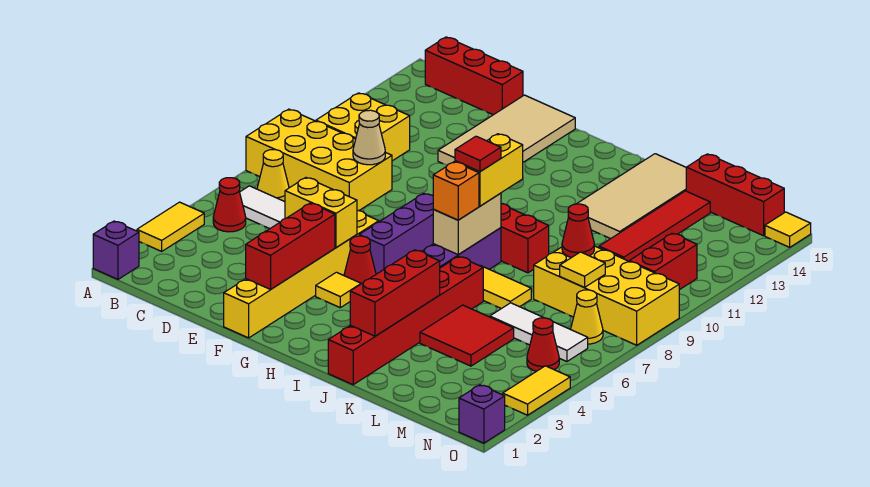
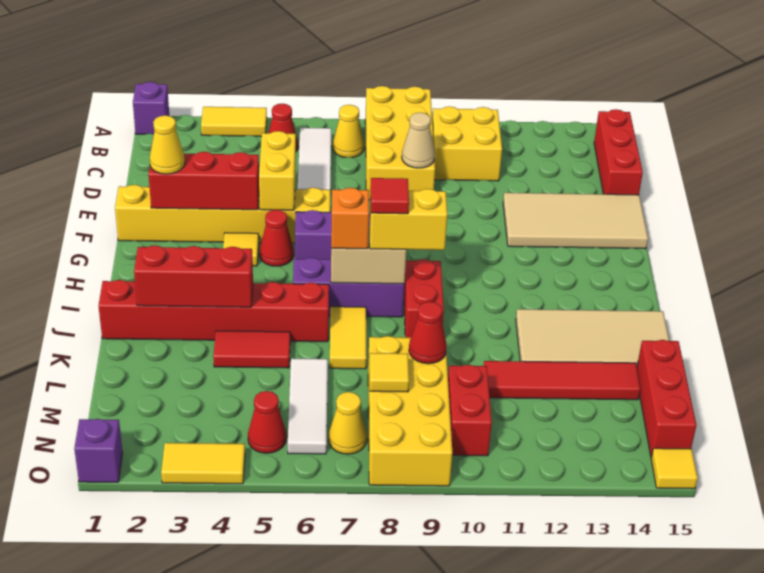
none -> yellow cone F2 level 3
red tile K4:L5 level 1 -> red tile K4:K5 level 1
red brick N10:N11 level 1 -> red brick M10:N10 level 1

